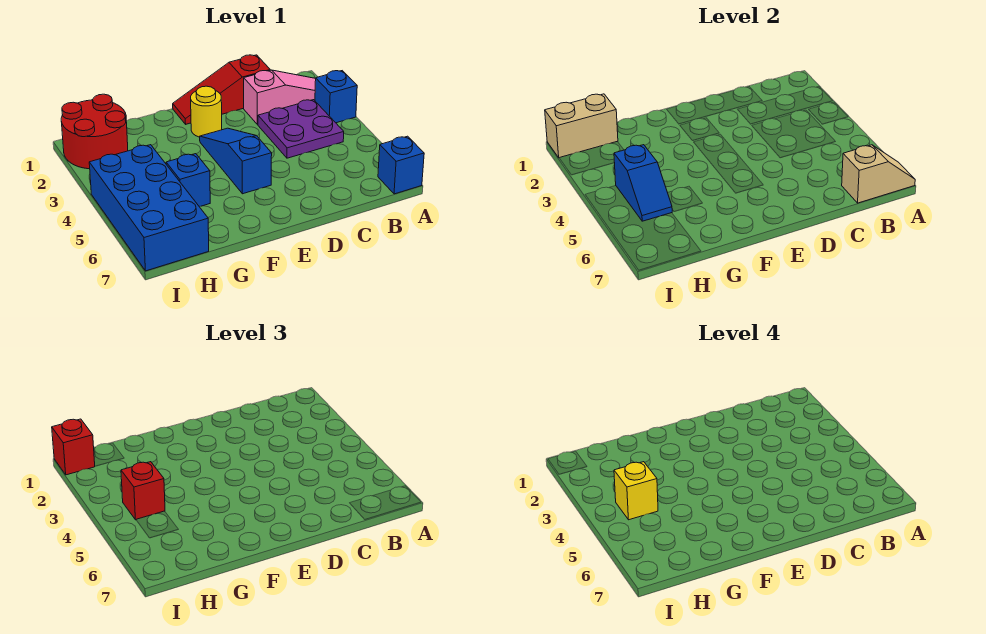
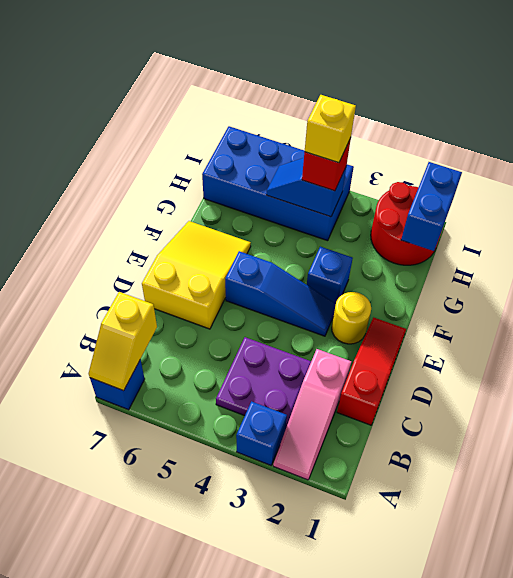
tan slope A7:B7 level 2 top B -> yellow slope A7:B7 level 2 top B
none -> yellow slope D6:F7 level 1 top D
blue brick G5 level 1 -> blue brick F3 level 1
tan brick H1:I1 level 2 -> blue brick H1:I1 level 2
red brick I1 level 3 -> none

